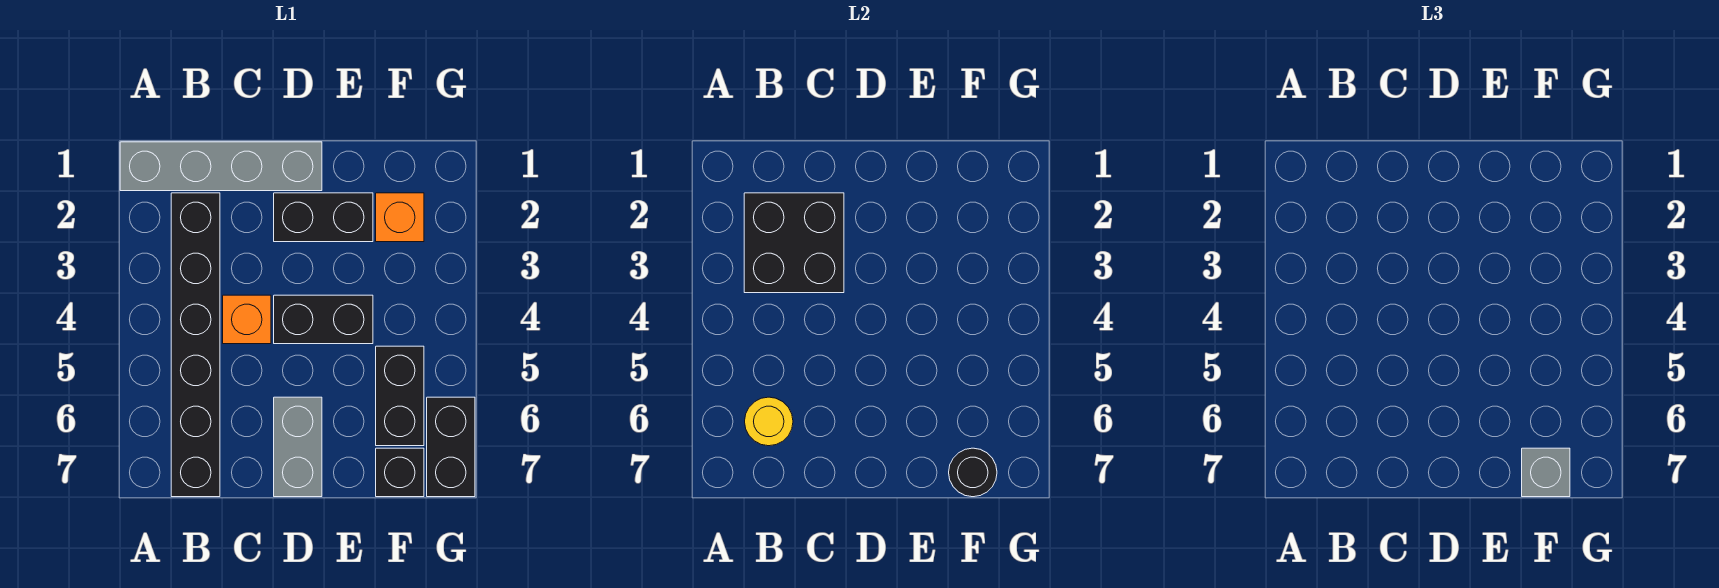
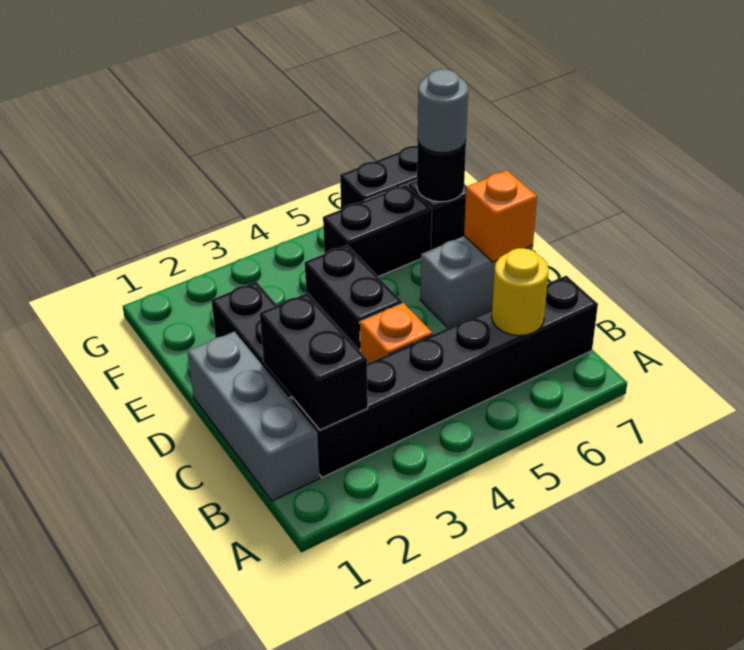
grey brick A1:D1 level 1 -> grey brick B1:D1 level 1
black brick B2:C3 level 2 -> black brick B2:C2 level 2
orange brick F2 level 1 -> orange brick D7 level 2
grey brick F7 level 3 -> grey round brick F7 level 3

